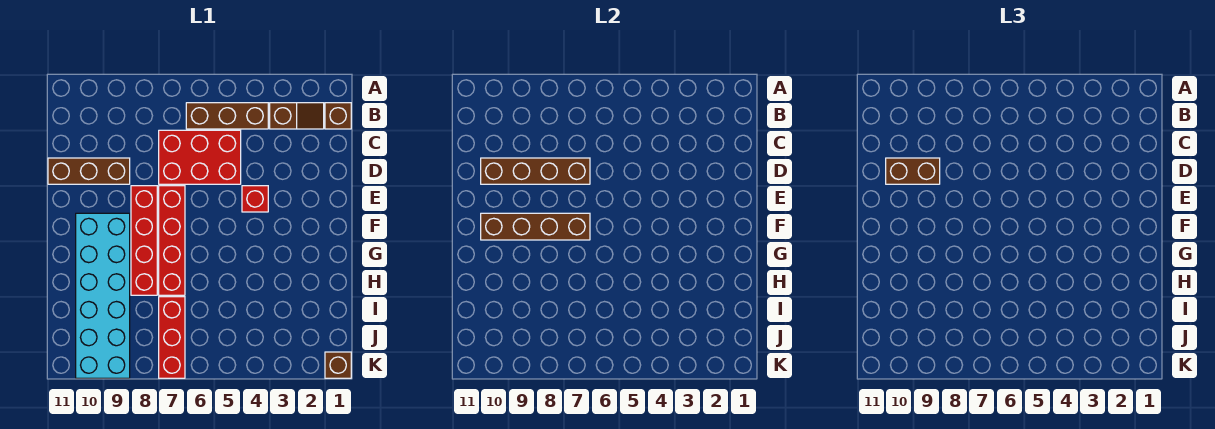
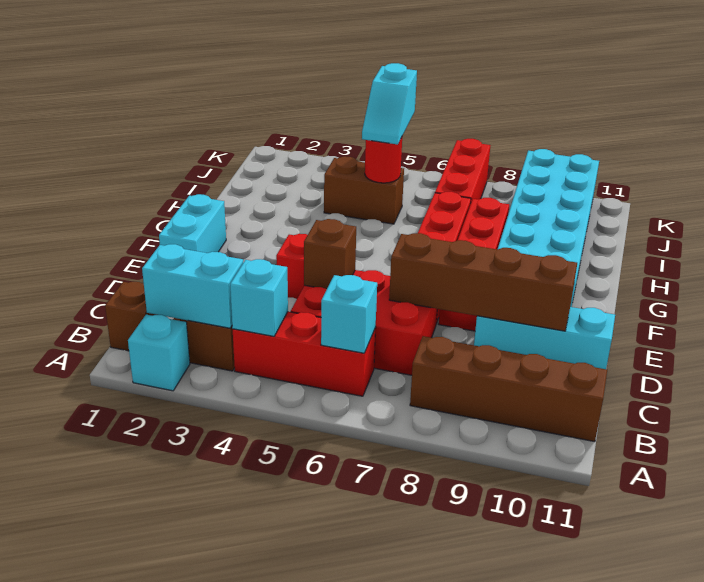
none -> cyan brick A2 level 1
none -> cyan brick B2:B3 level 2
brown brick B4:B6 level 1 -> red brick B4:B6 level 1
none -> cyan brick B4 level 2
none -> cyan brick B6 level 2
brown brick D9:D11 level 1 -> cyan brick D9:D11 level 1
brown brick D9:D10 level 3 -> brown brick I4:I5 level 1
none -> cyan brick E1:F1 level 1
brown brick F7:F10 level 2 -> brown brick B8:B11 level 1
none -> red round brick I5 level 2
none -> cyan slope I5:J5 level 3 top J
brown brick K1 level 1 -> brown brick D5 level 2

